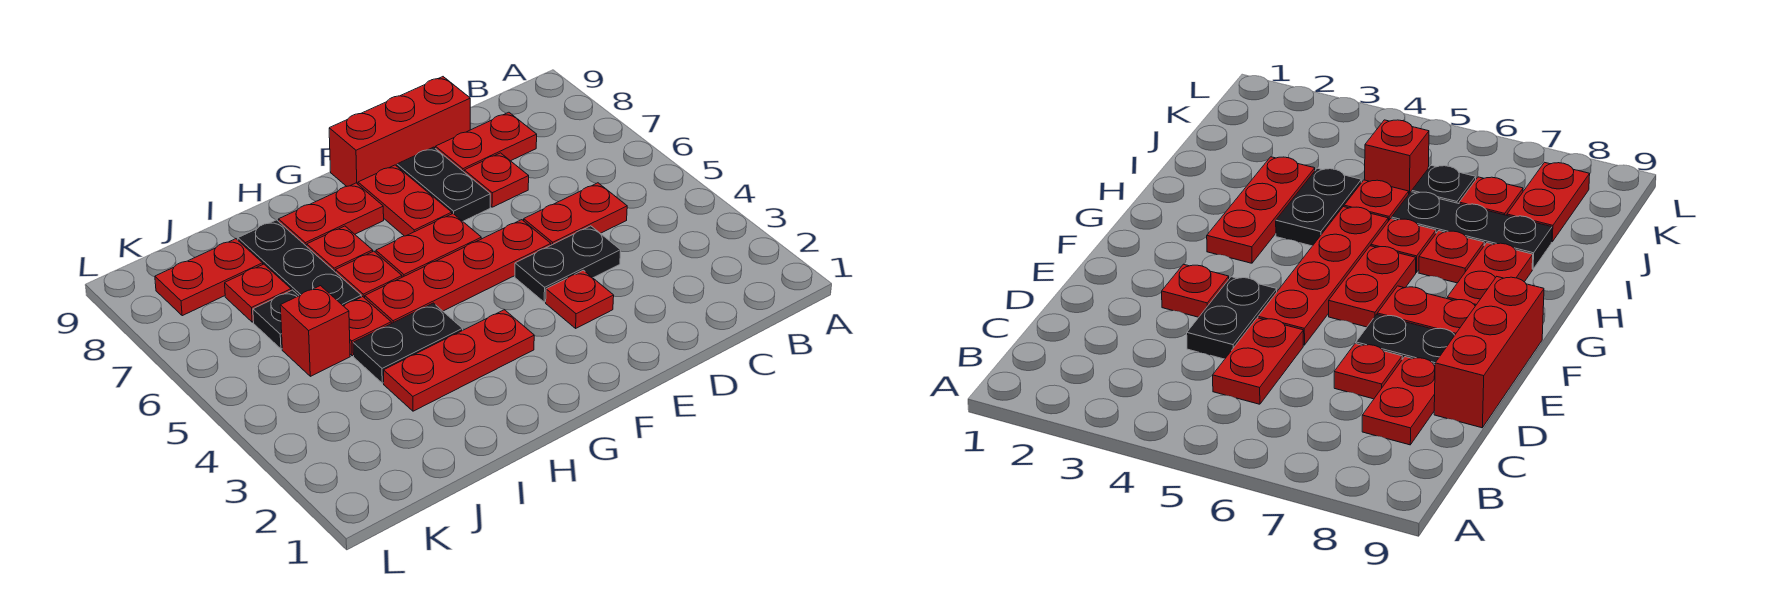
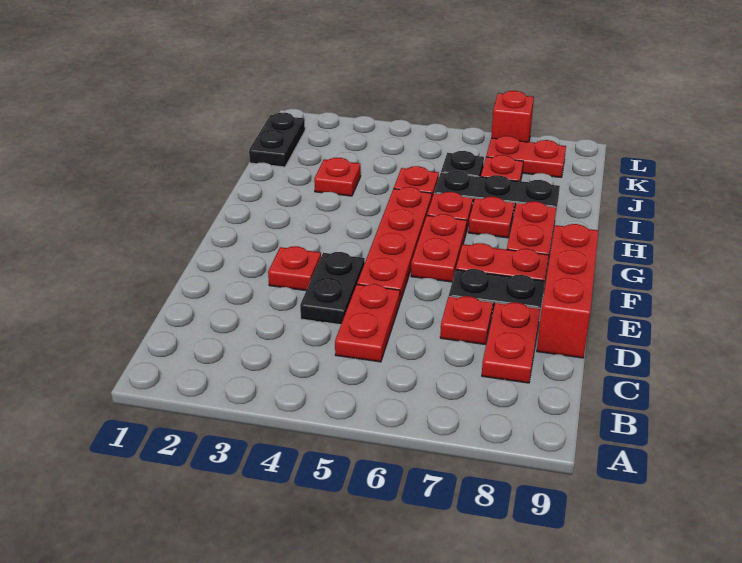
red plate G3:I3 level 1 -> red plate I3 level 1
black plate H4:I4 level 1 -> black plate J1:K1 level 1
red brick J5 level 1 -> red brick L7 level 1
red plate J8:K8 level 1 -> red plate K7:K8 level 1

